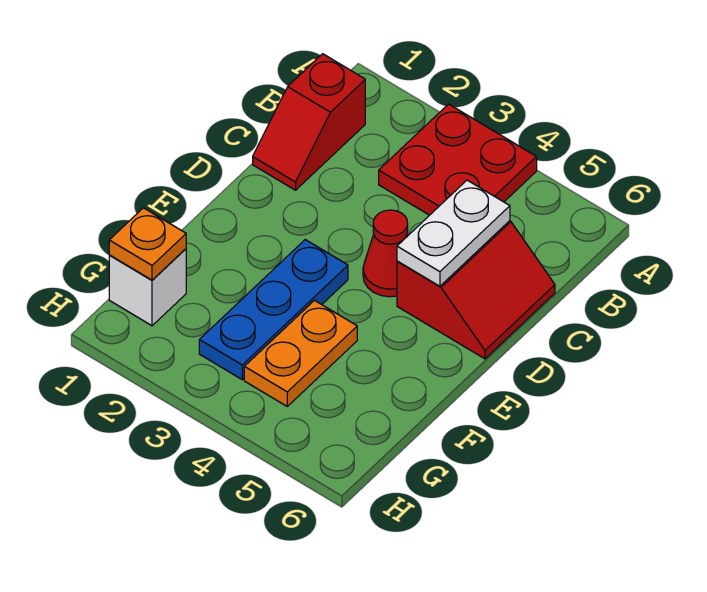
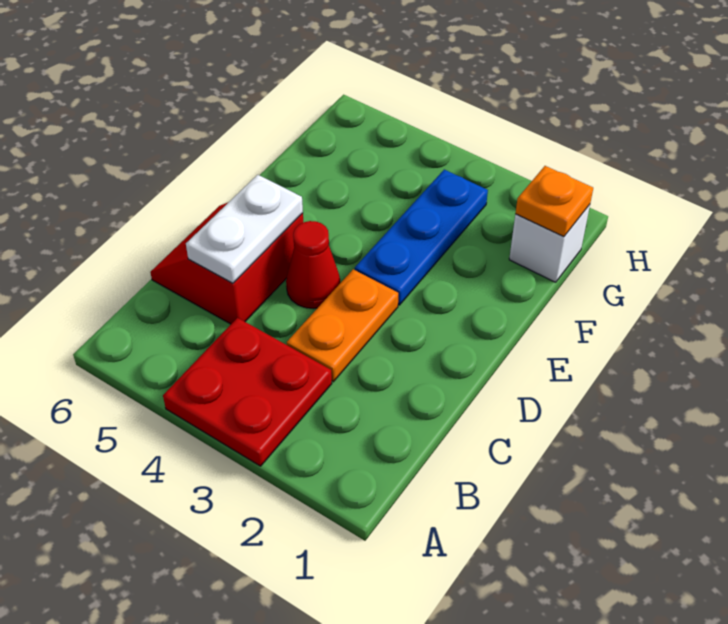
red slope B1:C1 level 1 top B -> none
orange plate F4:G4 level 1 -> orange plate C3:D3 level 1

